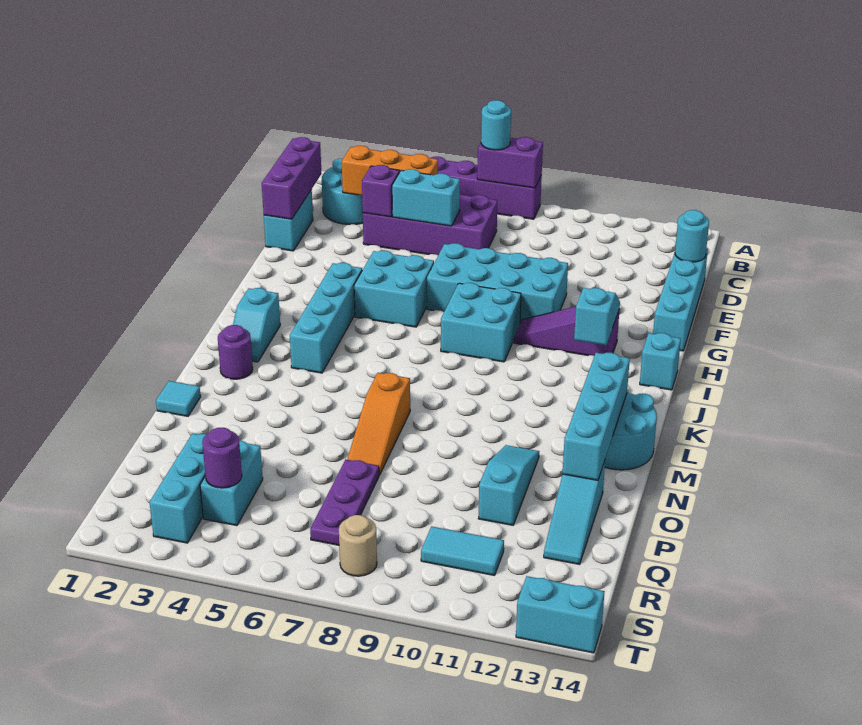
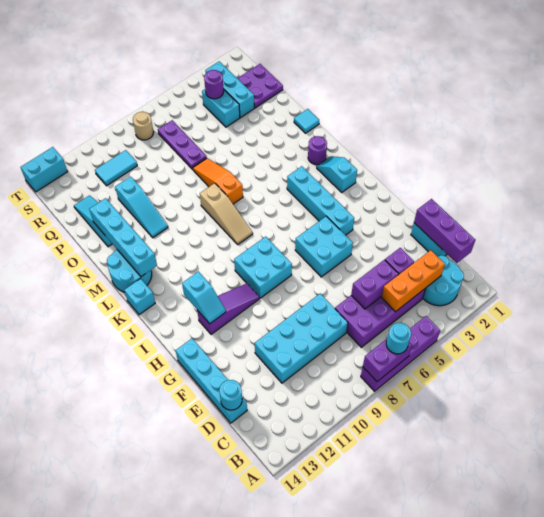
cyan brick D5:D6 level 2 -> purple brick D5:D6 level 2
cyan brick F7:G10 level 1 -> cyan brick D8:E11 level 1
cyan brick I14 level 1 -> cyan brick K14 level 1
none -> tan slope K8:M8 level 1 top M
none -> purple plate Q1:R2 level 1

